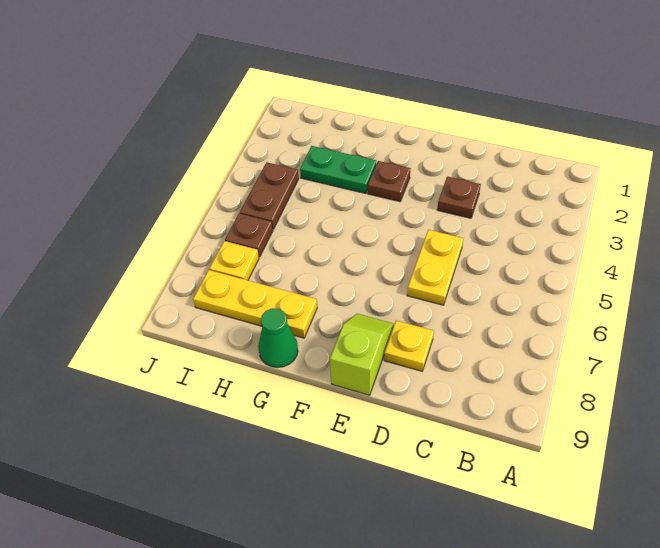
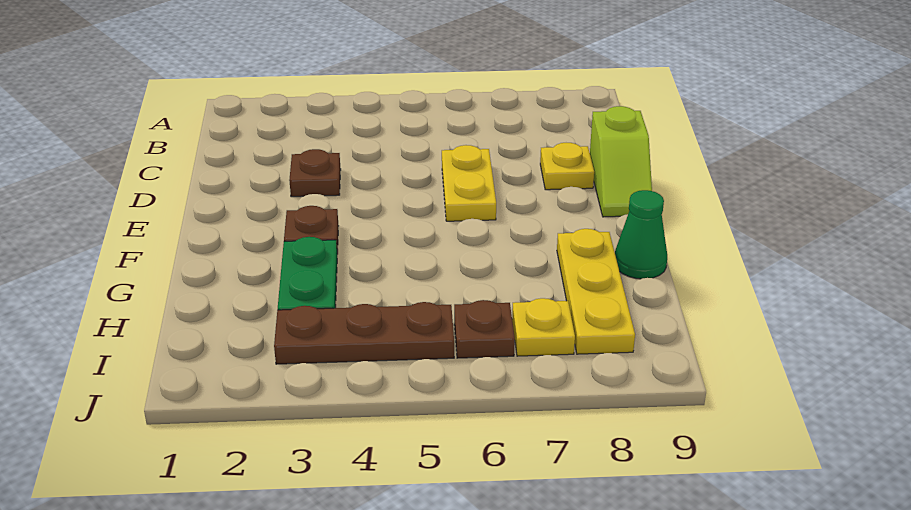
yellow plate D5:D6 level 1 -> yellow plate D6:E6 level 1
lime slope E8:E9 level 1 top 9 -> lime slope D9:E9 level 1 top D
brown plate I4:I5 level 1 -> brown plate I3:I5 level 1

